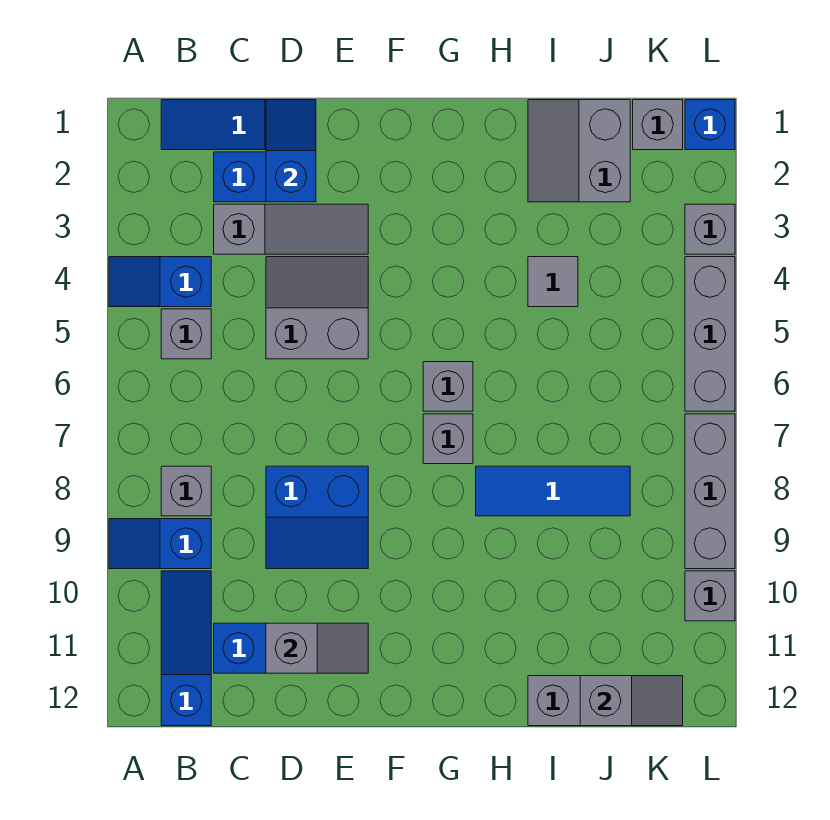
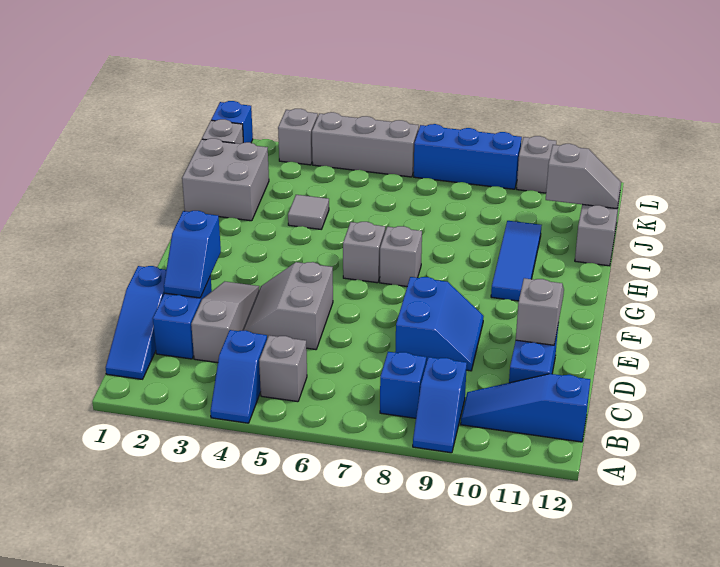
grey brick B8 level 1 -> blue brick B8 level 1
blue slope D1:D2 level 2 top 2 -> blue slope D2:E2 level 2 top E
blue tile H8:J8 level 1 -> blue tile G10:I10 level 1
grey slope I1:J2 level 1 top J -> grey brick I1:J2 level 1
grey slope J12:K12 level 2 top J -> grey slope J11:J12 level 2 top 11
grey brick L7:L9 level 1 -> blue brick L7:L9 level 1

